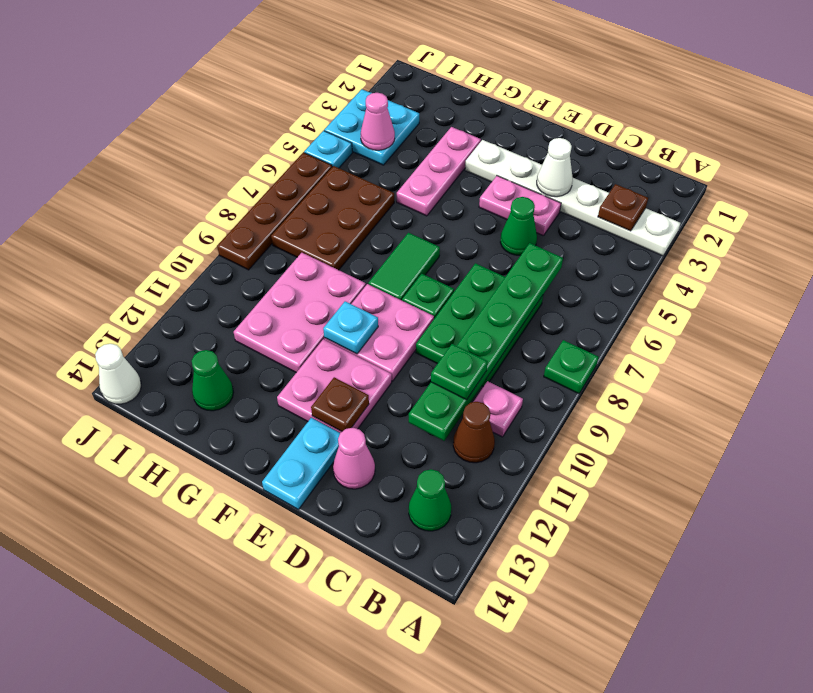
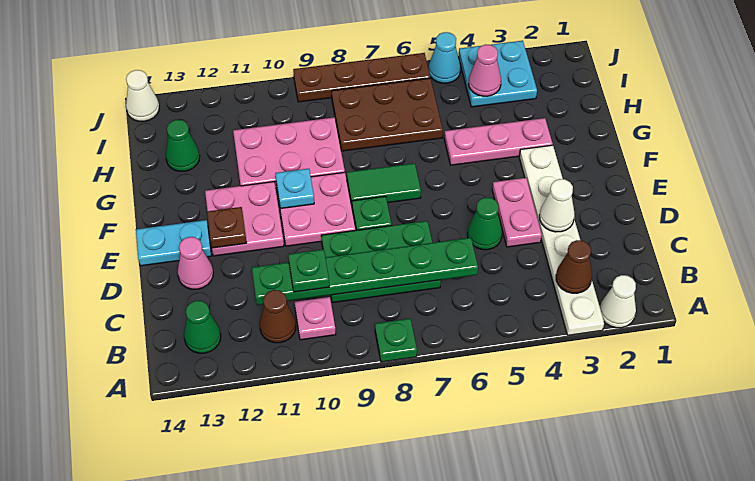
none -> white cone A2 level 1
brown plate B3 level 2 -> brown cone B3 level 2
cyan plate J5 level 1 -> cyan cone J5 level 1

